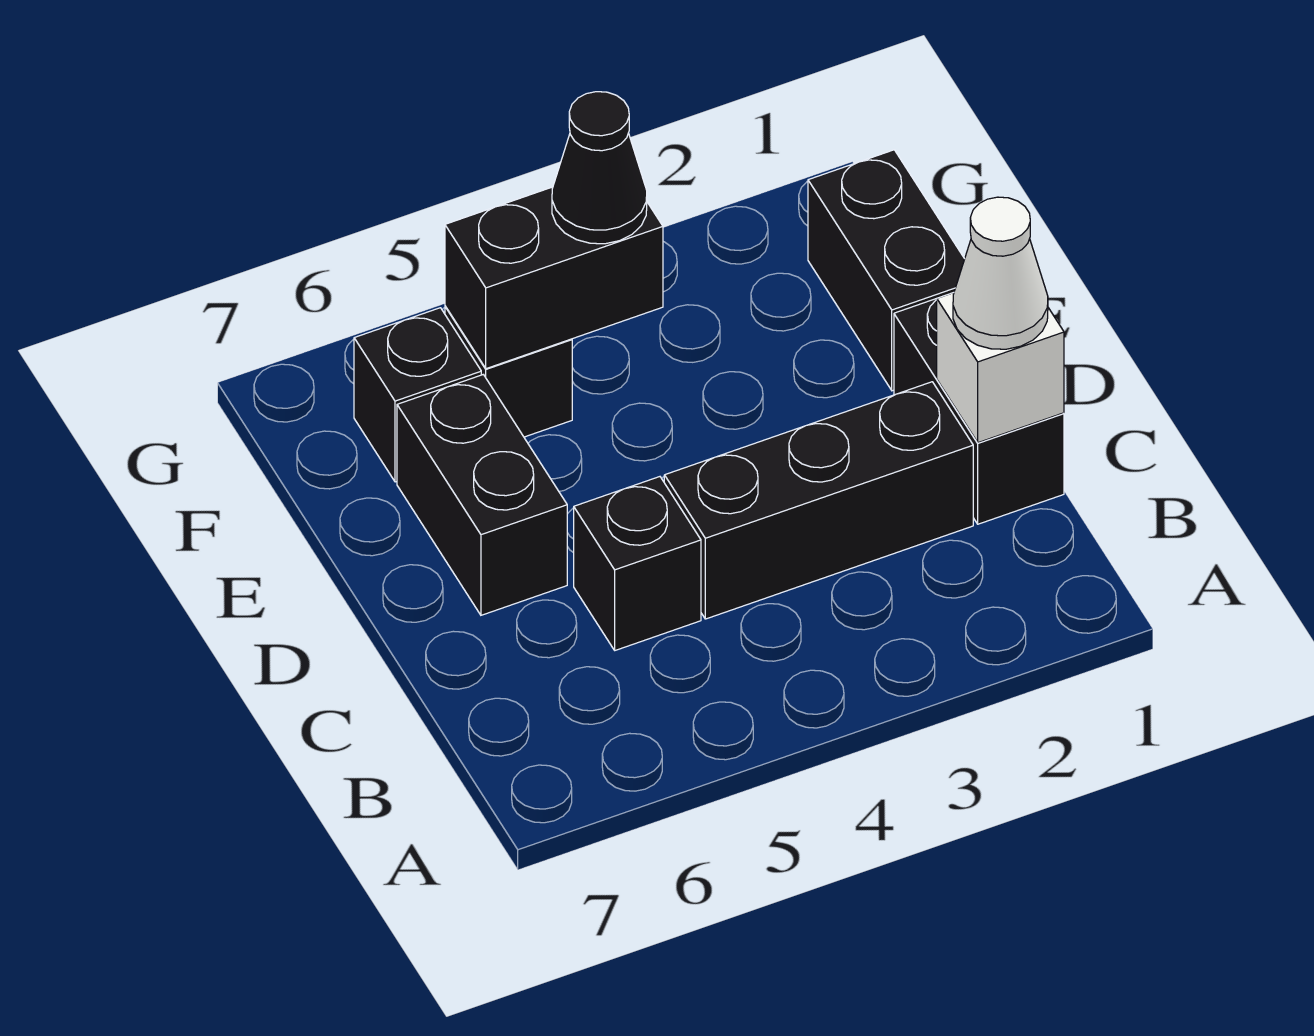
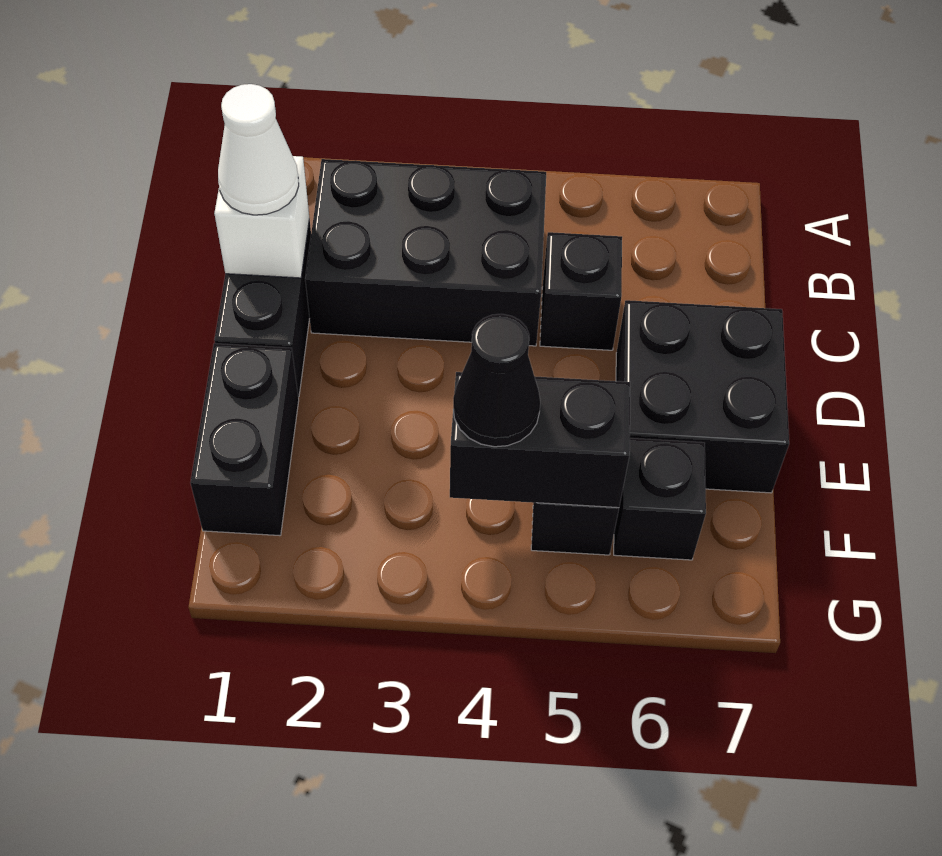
black brick C2:C4 level 1 -> black brick B2:C4 level 1
black brick D6:E6 level 1 -> black brick D6:E7 level 1

